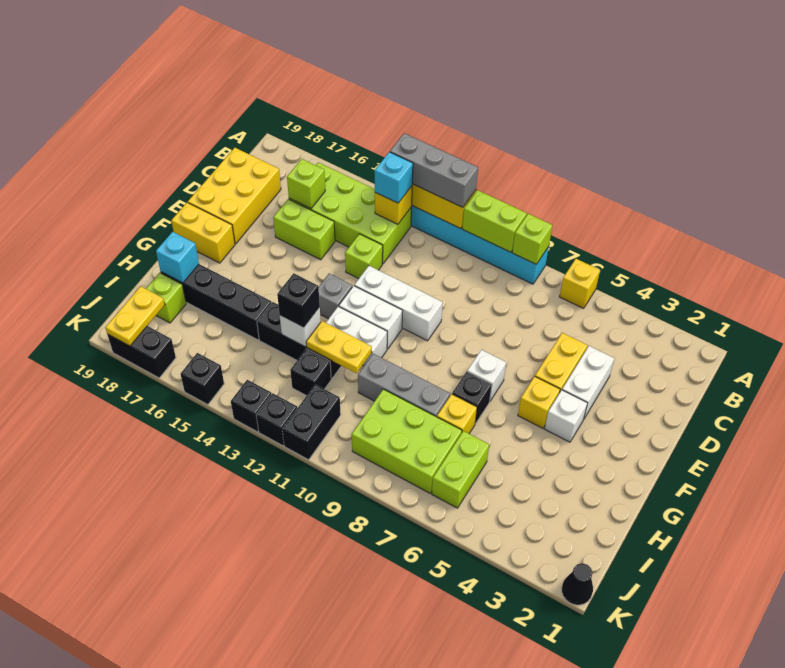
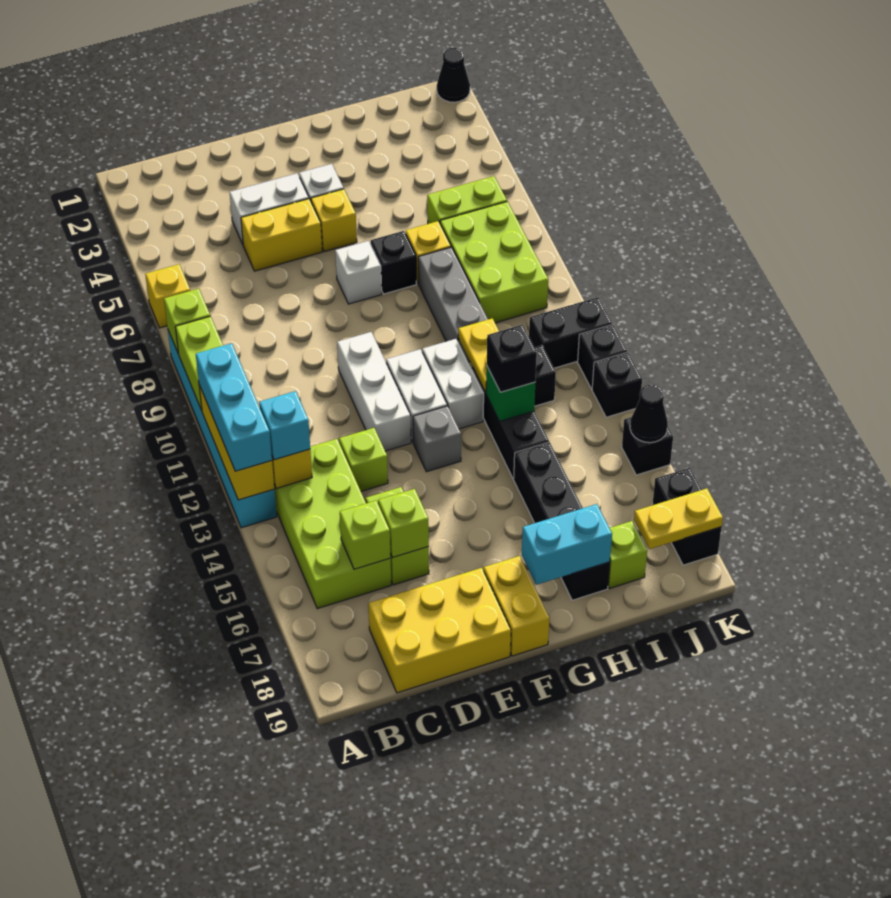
grey brick A11:A13 level 3 -> cyan brick A11:A13 level 3
none -> lime brick D16 level 2
white brick H13 level 2 -> green brick H13 level 2
cyan brick H18 level 2 -> cyan brick G18:H18 level 2
none -> black cone K15 level 2

